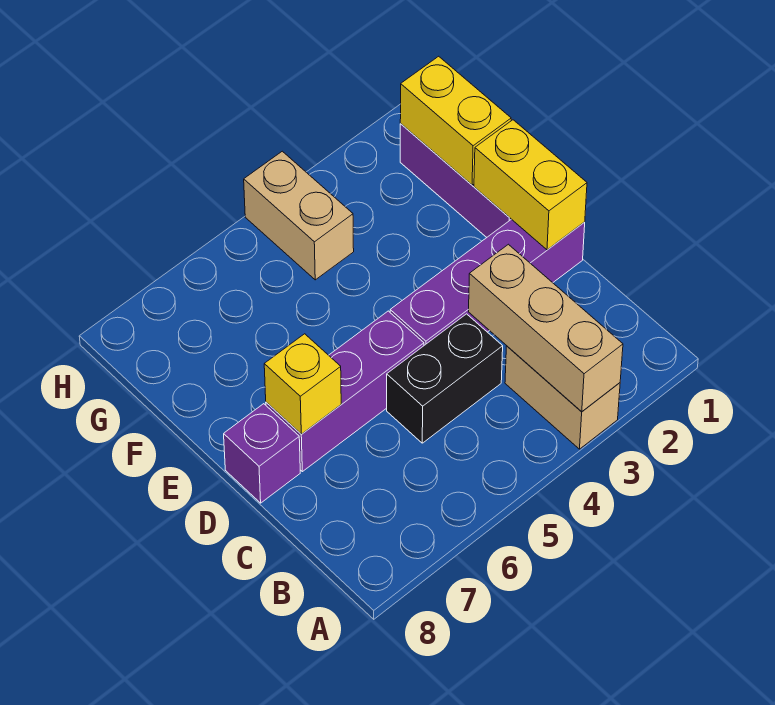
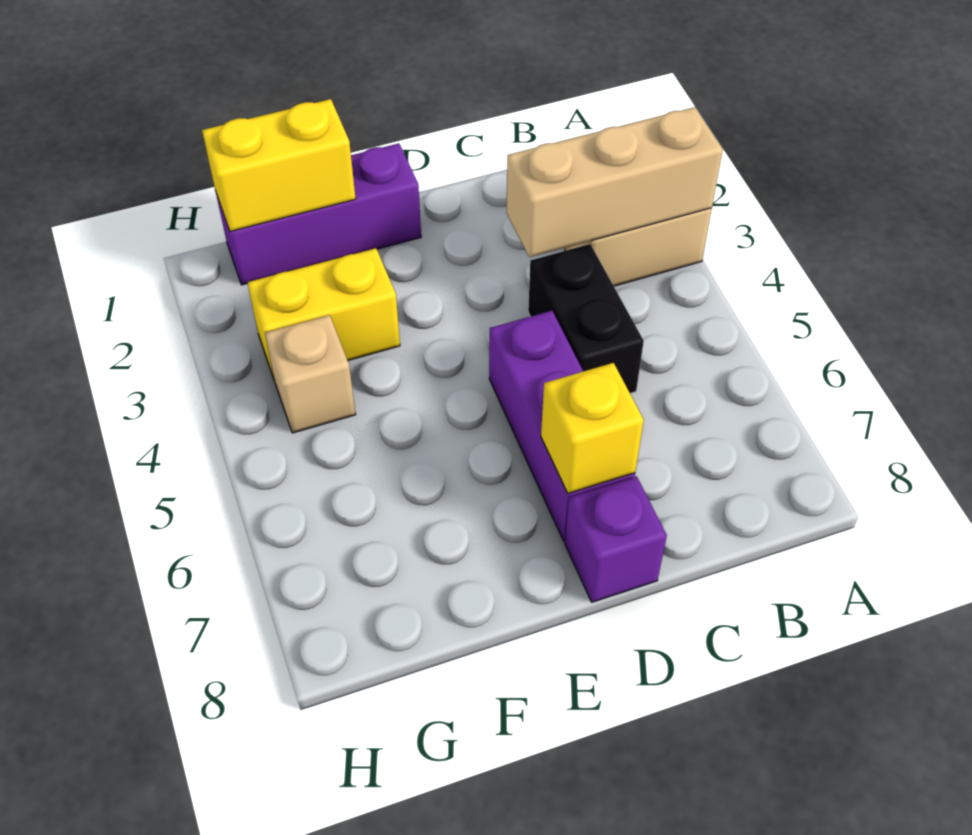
purple brick D1:D4 level 1 -> none
yellow brick D1:E1 level 2 -> yellow brick F3:G3 level 1
tan brick G4:H4 level 1 -> tan brick G4 level 1

